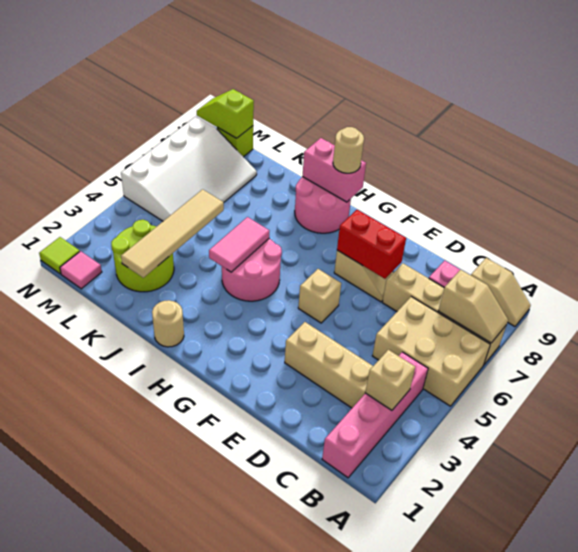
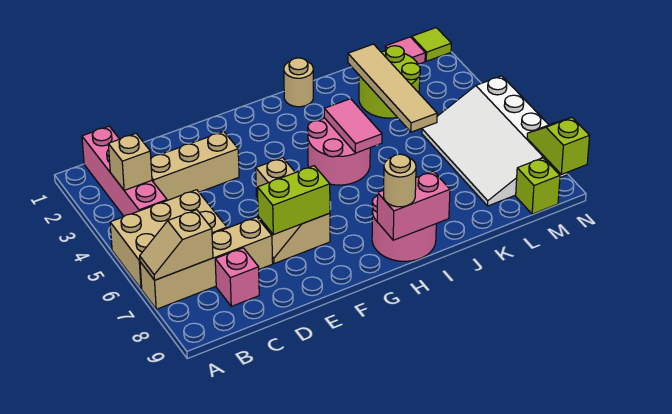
tan slope A9:B9 level 1 top B -> none
red brick E7:F7 level 2 -> lime brick E7:F7 level 2
lime slope M9:N9 level 2 top M -> lime slope N8:N9 level 2 top 9

